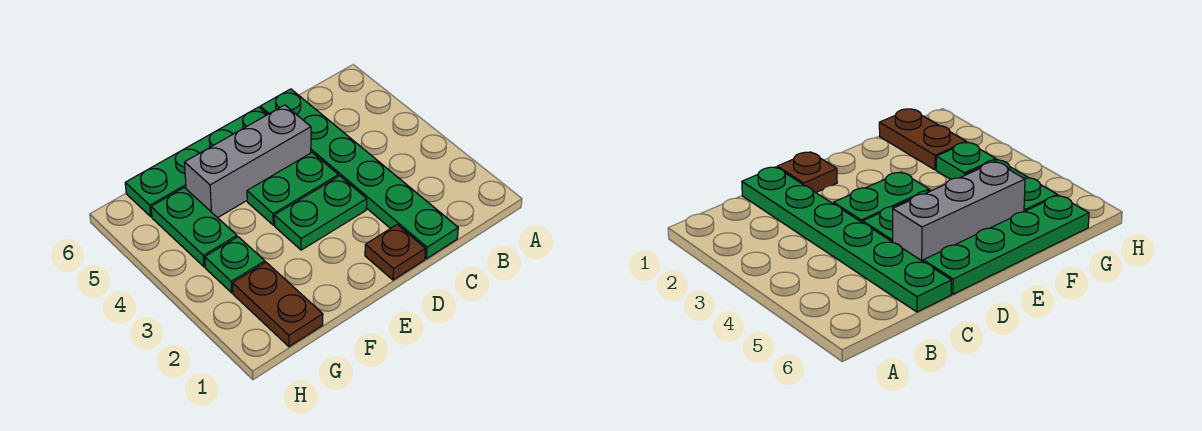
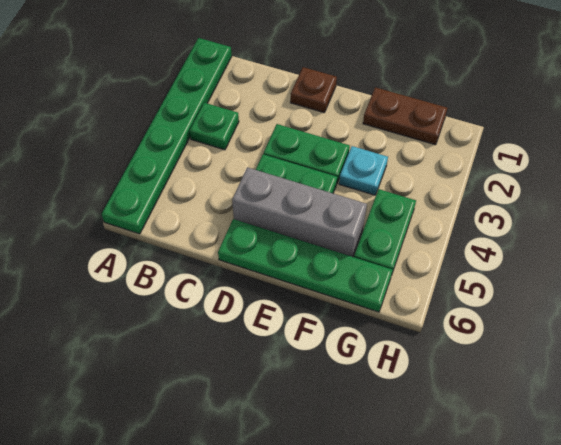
green plate C1:C6 level 1 -> green plate A1:A6 level 1
none -> cyan plate F3 level 1
brown plate G1:G2 level 1 -> brown plate F1:G1 level 1
green plate G3 level 1 -> green plate B3 level 1

